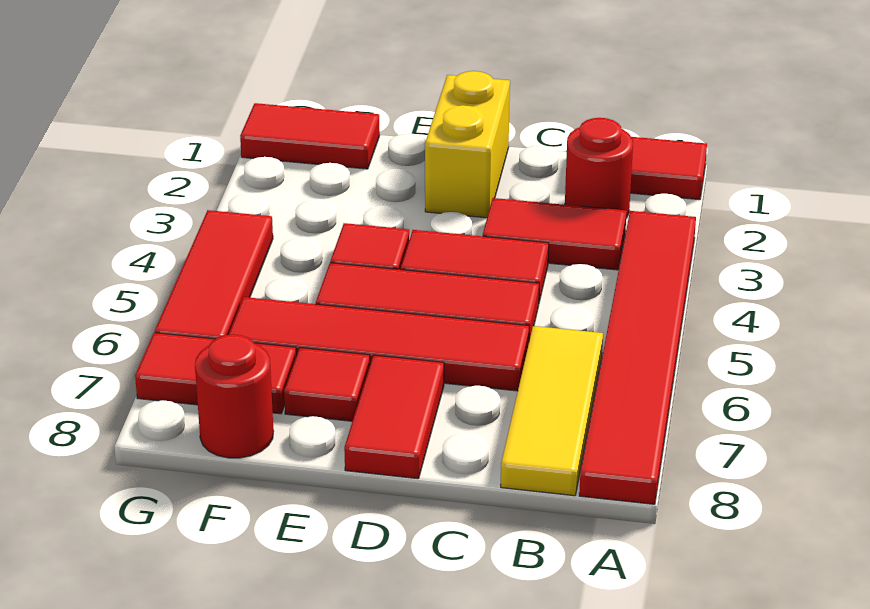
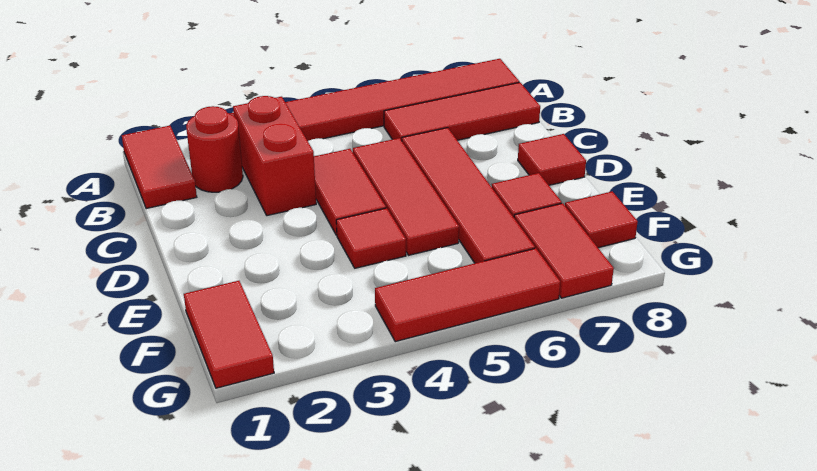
red tile B3:C3 level 1 -> red brick B3:C3 level 1
yellow tile B6:B8 level 1 -> red tile B6:B8 level 1
yellow brick D1:D2 level 1 -> none
red tile D7:D8 level 1 -> red tile D8 level 1
red round brick F8 level 1 -> red tile F8 level 1

